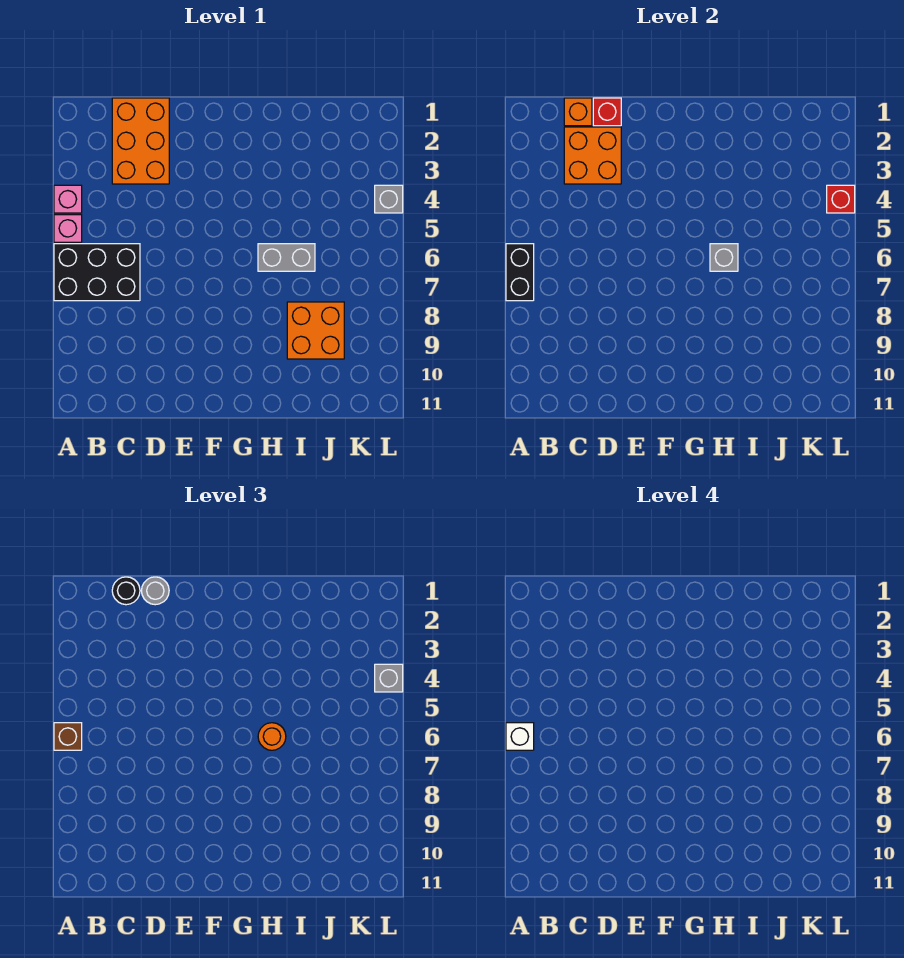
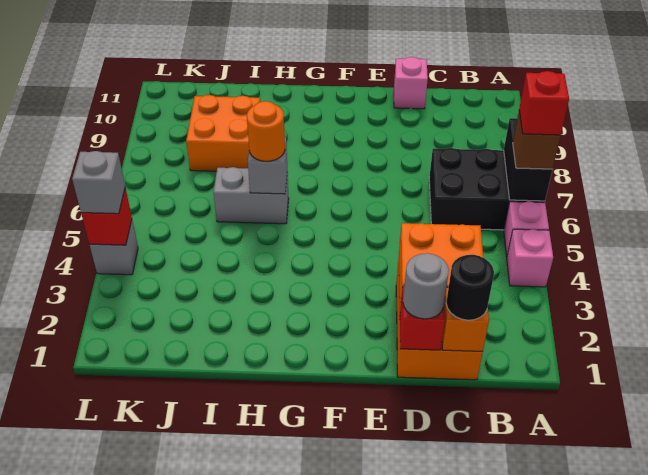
white brick A6 level 4 -> red brick A6 level 4
none -> pink brick D11 level 1

